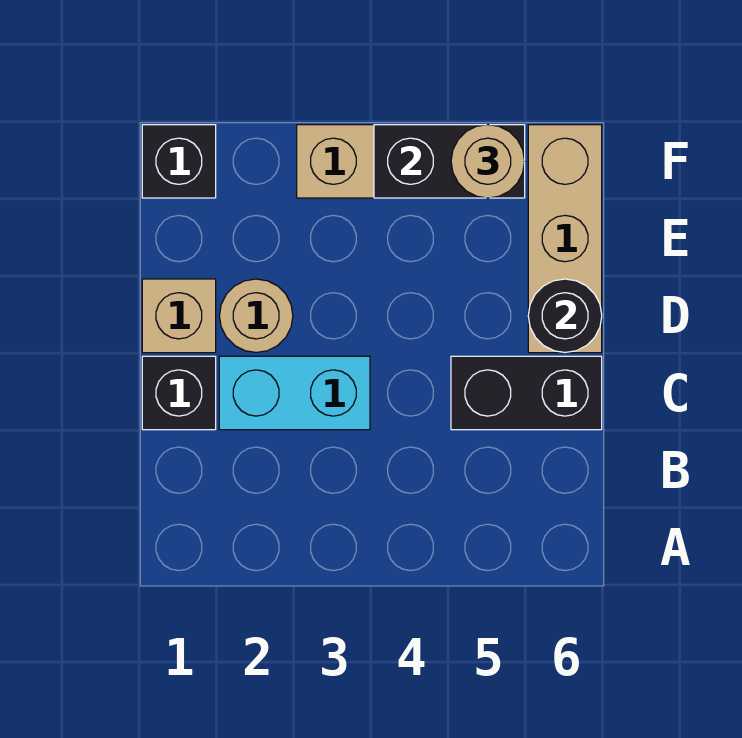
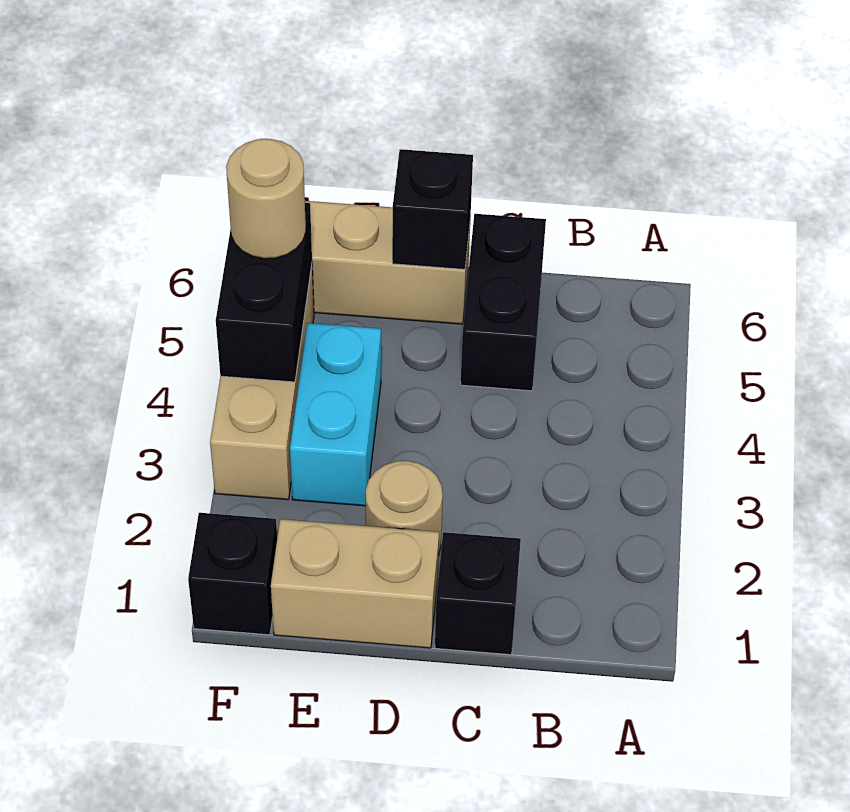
cyan brick C2:C3 level 1 -> cyan brick E3:E4 level 1
tan brick D1 level 1 -> tan brick D1:E1 level 1
black round brick D6 level 2 -> black brick D6 level 2

